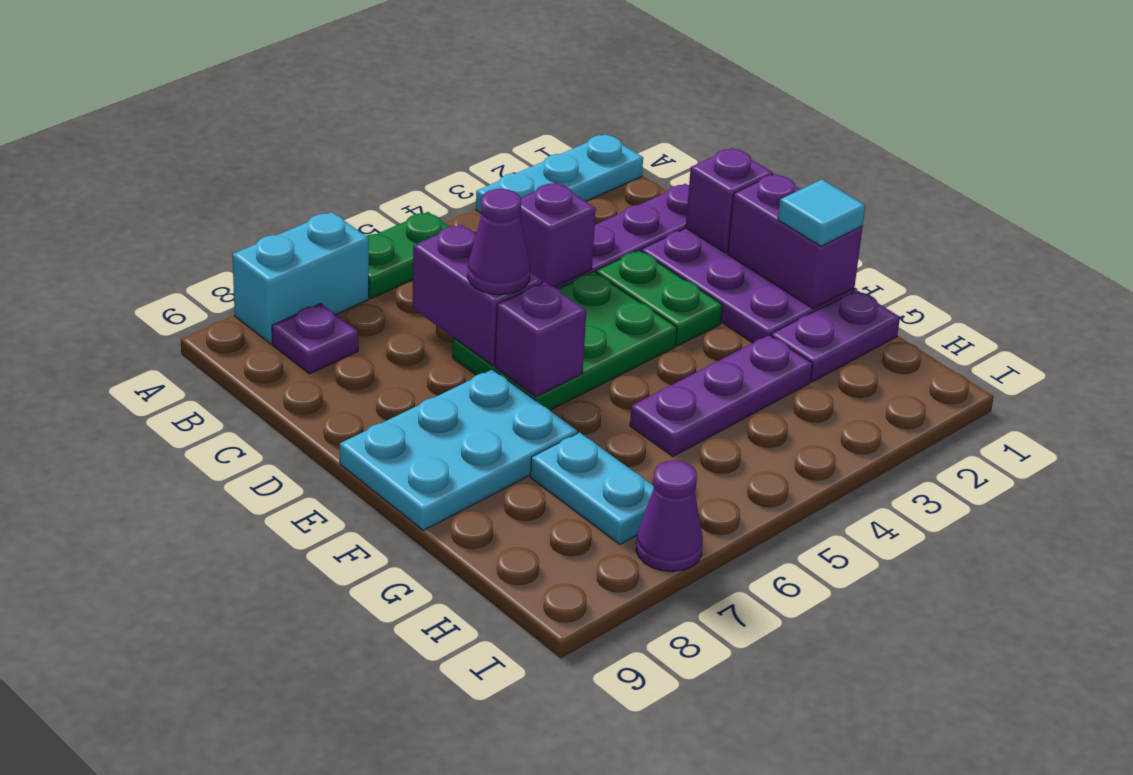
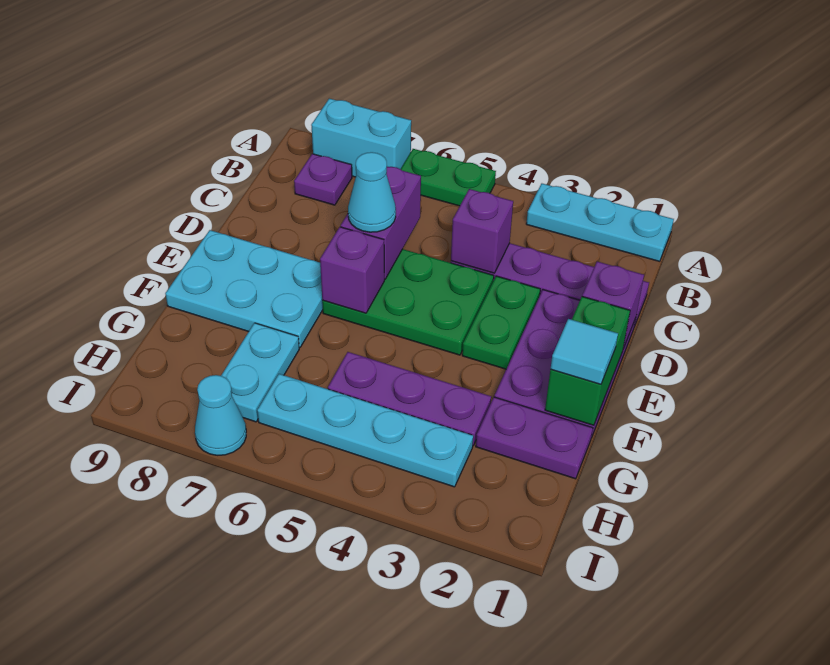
purple cone D6 level 3 -> cyan cone D6 level 3
purple brick E1:F1 level 2 -> green brick E1:F1 level 2
none -> cyan plate H3:H6 level 1
purple cone I7 level 1 -> cyan cone I7 level 1

